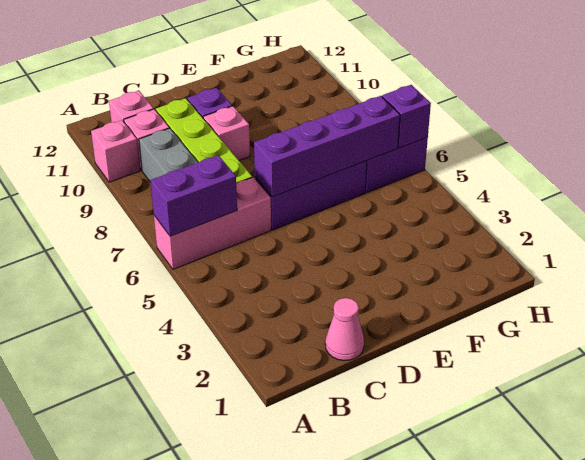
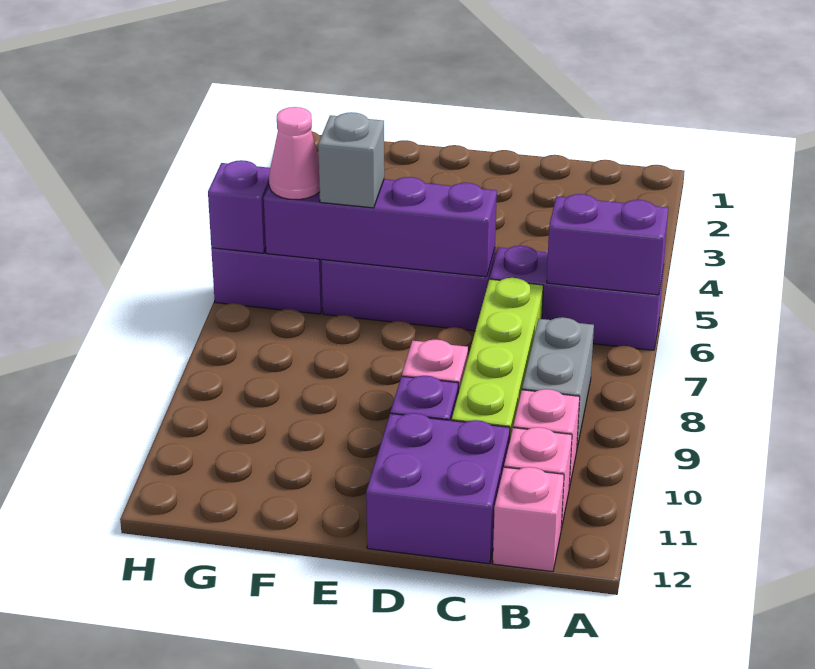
pink brick A6:C6 level 1 -> purple brick A6:C6 level 1
pink brick A10 level 1 -> pink brick B12 level 1
pink cone C1 level 1 -> pink cone G6 level 3
none -> purple brick C11:D12 level 1
none -> grey brick F6 level 3

